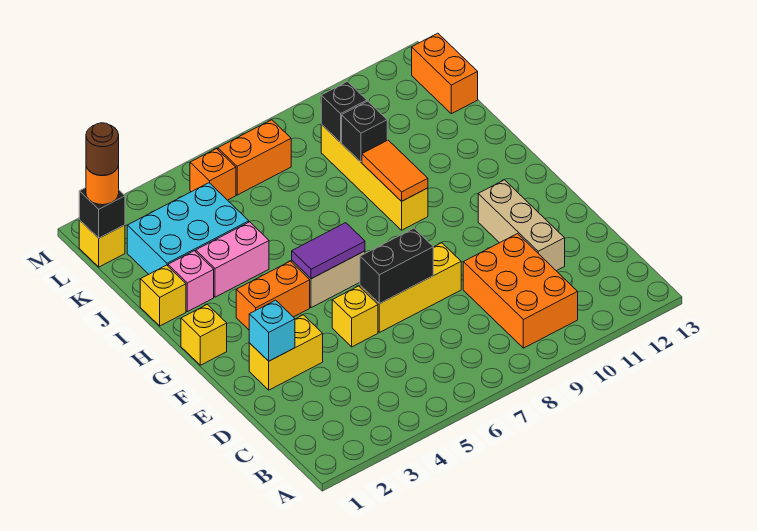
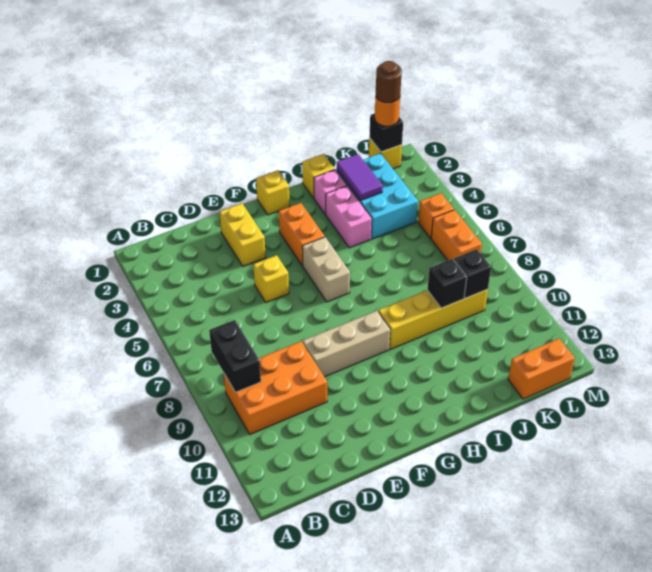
tan brick D11:F11 level 1 -> tan brick E9:G9 level 1
cyan brick E2 level 2 -> none
yellow brick E6:E8 level 1 -> none
black brick E6:E7 level 2 -> black brick B8:B9 level 2
purple tile G5:G6 level 2 -> purple tile J2:J3 level 2
orange tile H9:I9 level 2 -> none

